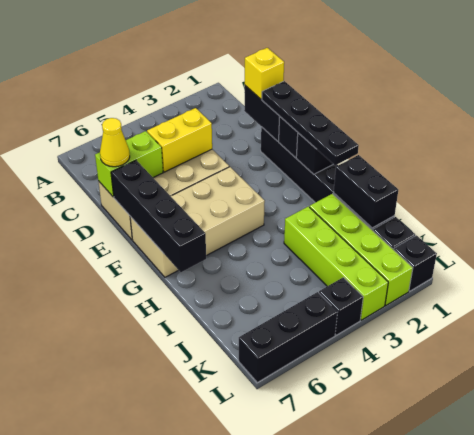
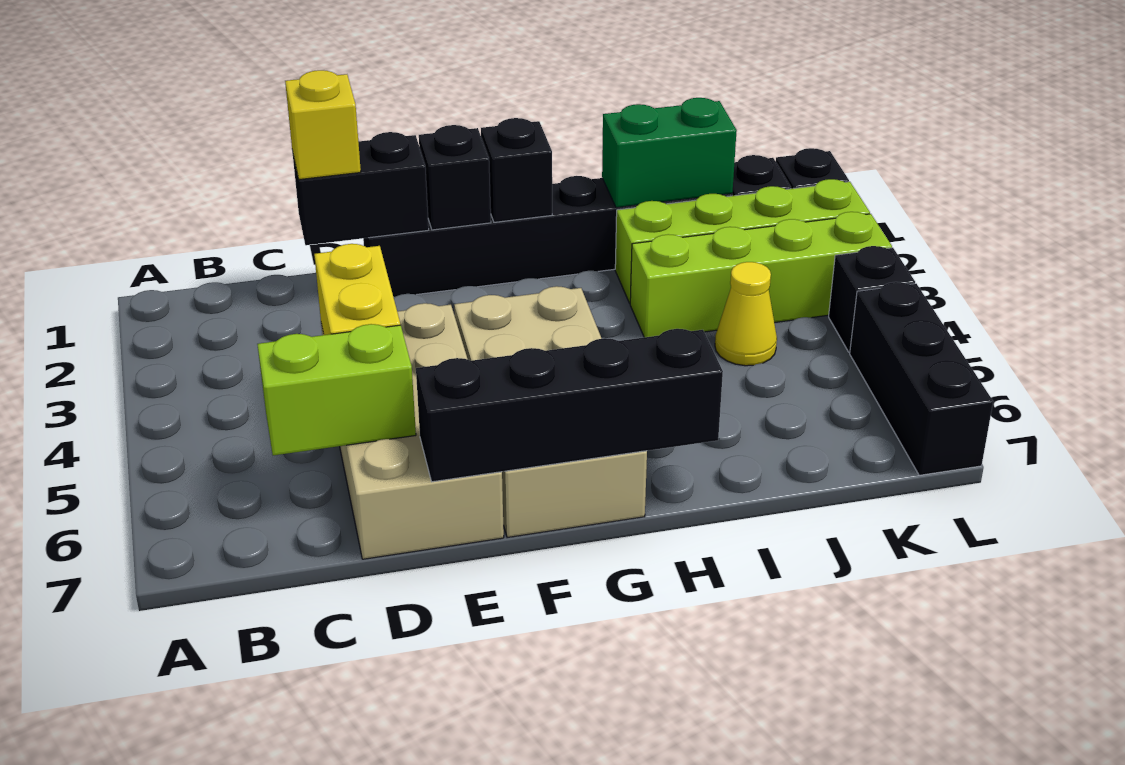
lime brick D6:D7 level 2 -> lime brick C6:D6 level 2
yellow cone D7 level 3 -> yellow cone J4 level 1
black plate E1:H1 level 3 -> none
black brick I1:J1 level 2 -> green brick I1:J1 level 2

